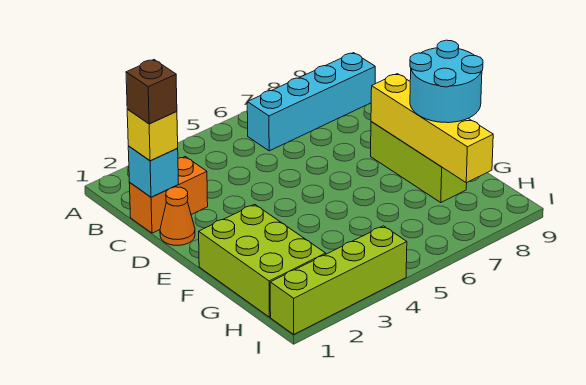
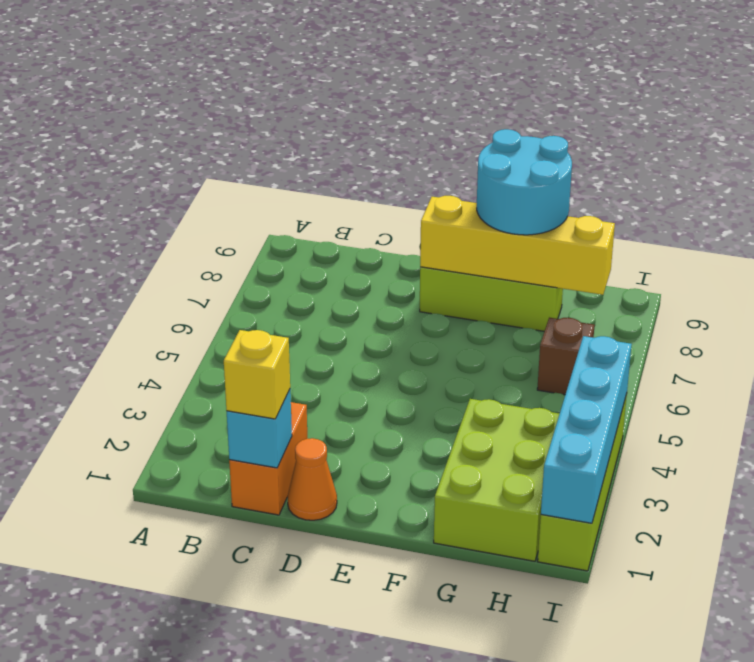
cyan brick B6:B9 level 1 -> cyan brick I1:I4 level 2
brown brick C1 level 4 -> brown brick H6 level 1
lime brick F1:H2 level 1 -> lime brick G1:H3 level 1

